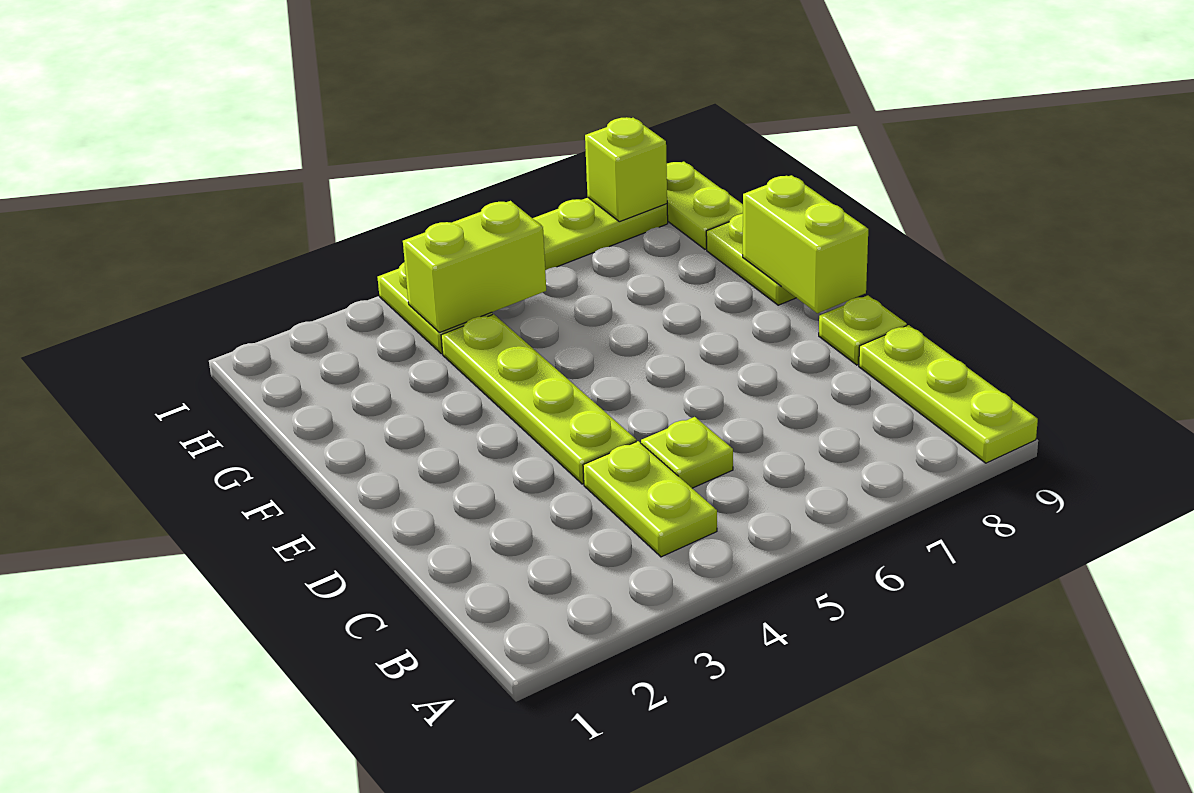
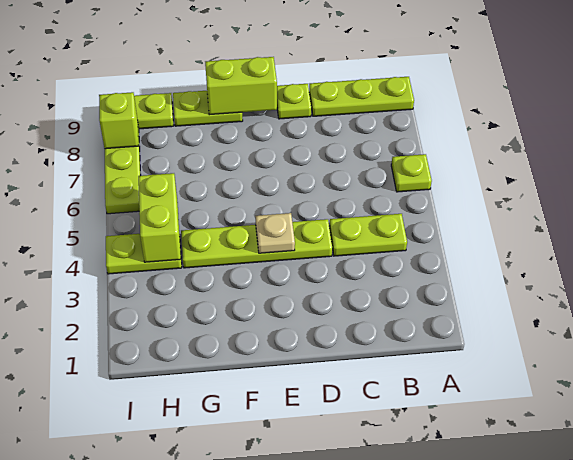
lime plate C5 level 1 -> lime plate A6 level 1
none -> tan plate E4 level 2

